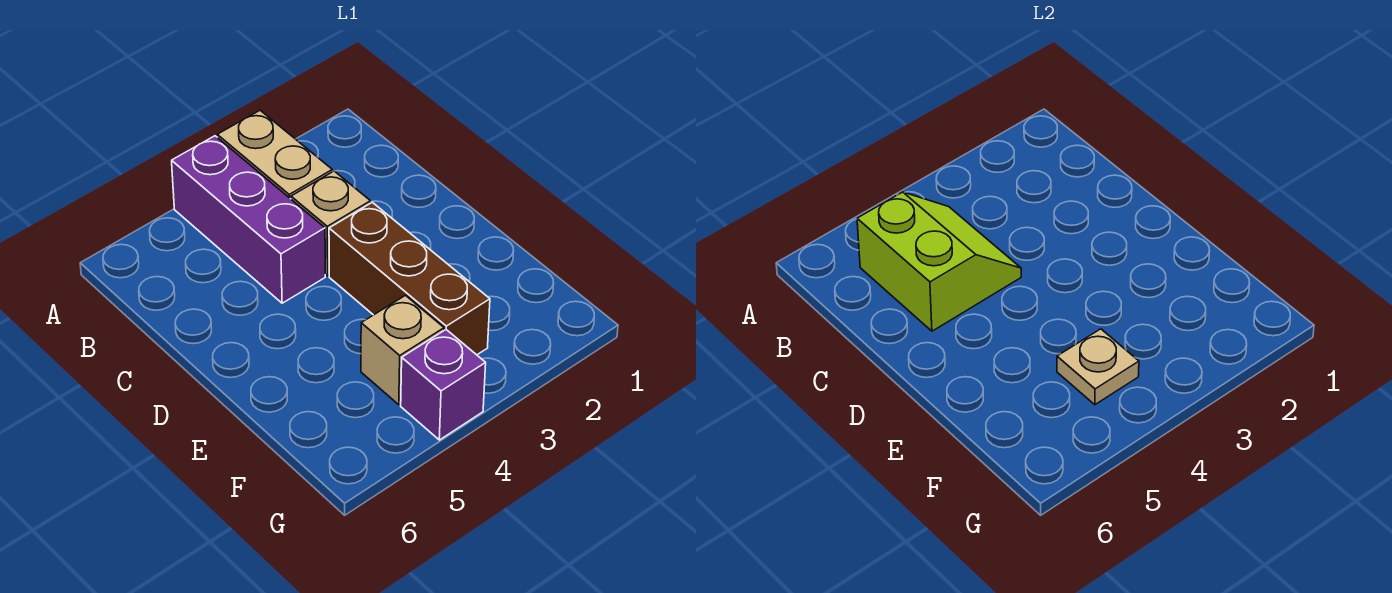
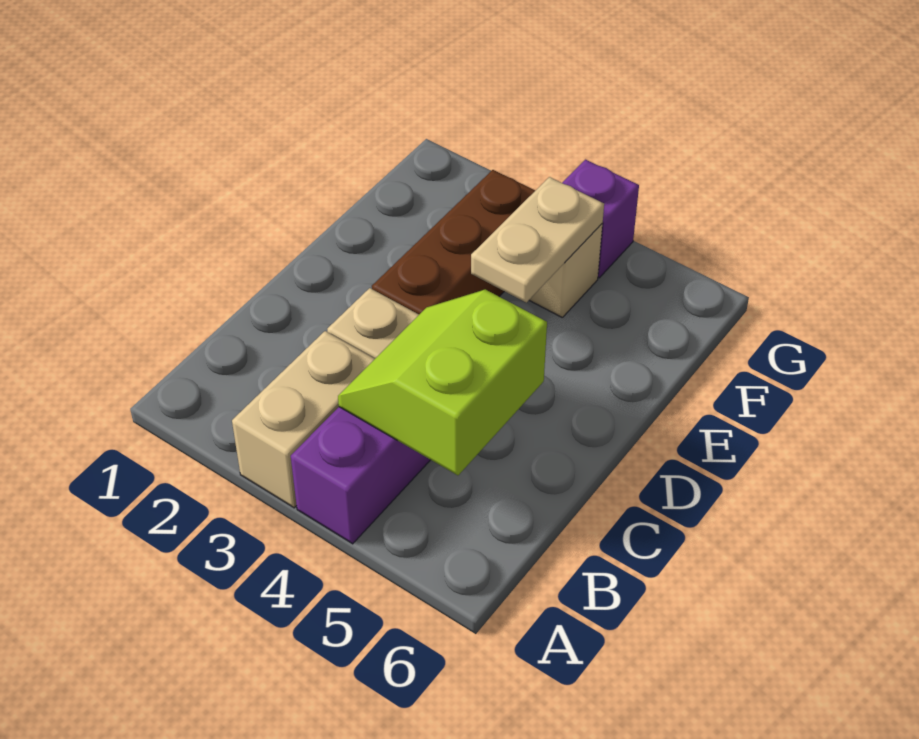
tan plate F4 level 2 -> tan plate E4:F4 level 2

